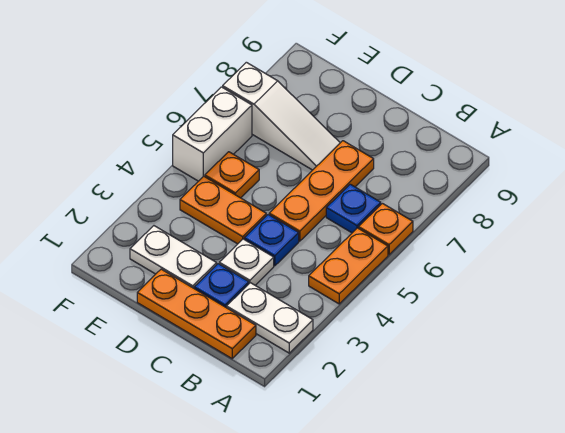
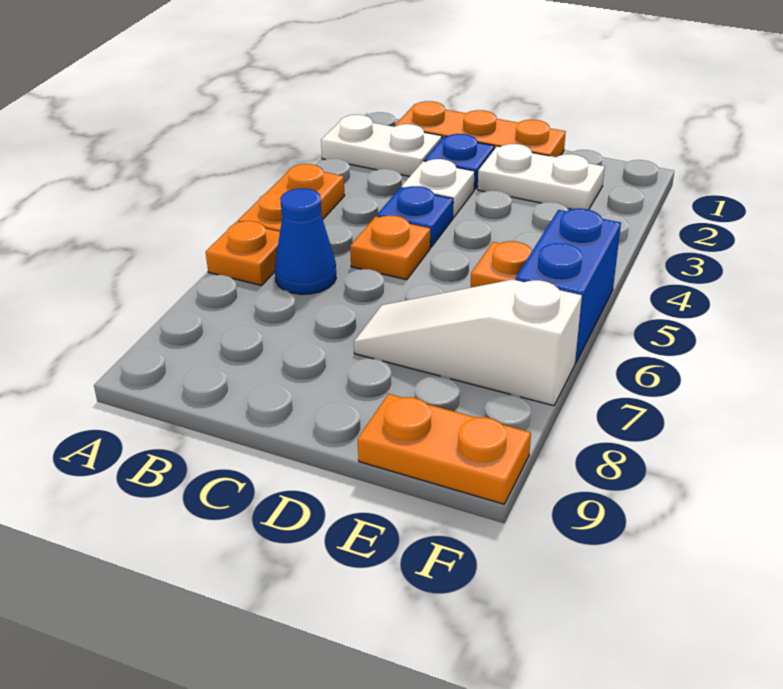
blue plate B6 level 1 -> blue cone B6 level 1
orange plate C5:C7 level 1 -> orange plate C5 level 1
orange plate D4:E4 level 1 -> orange plate E9:F9 level 1
white brick F5:F6 level 1 -> blue brick F5:F6 level 1

